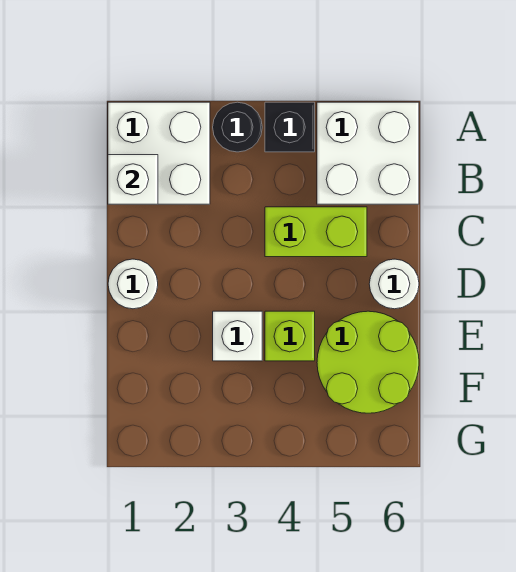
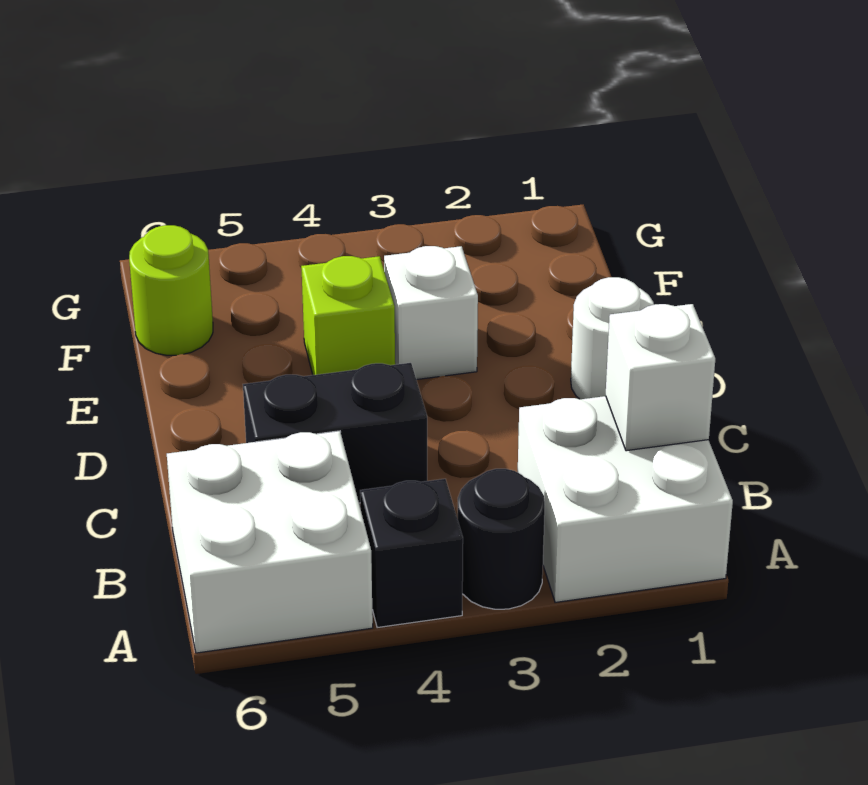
lime brick C4:C5 level 1 -> black brick C4:C5 level 1
white round brick D6 level 1 -> none
lime round brick E5:F6 level 1 -> lime round brick F6 level 1

